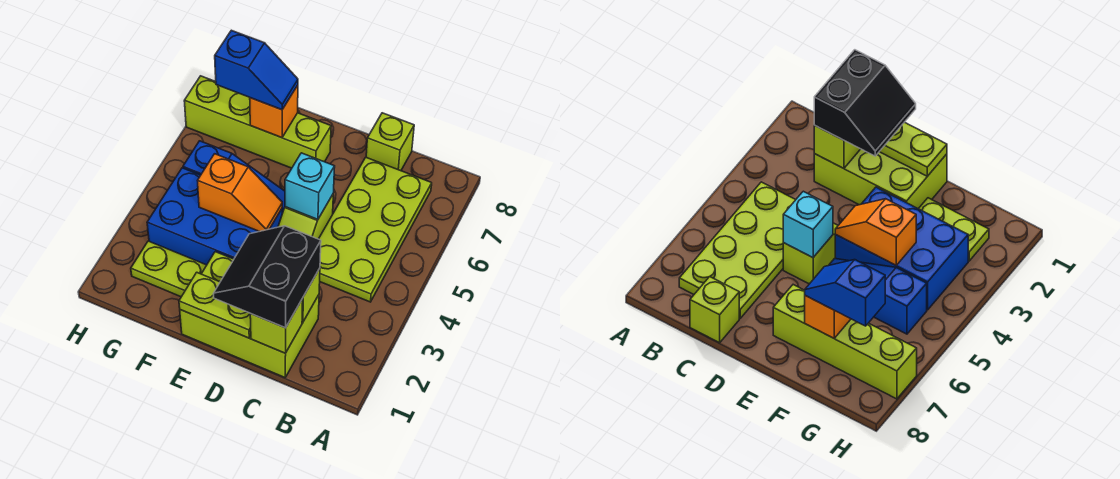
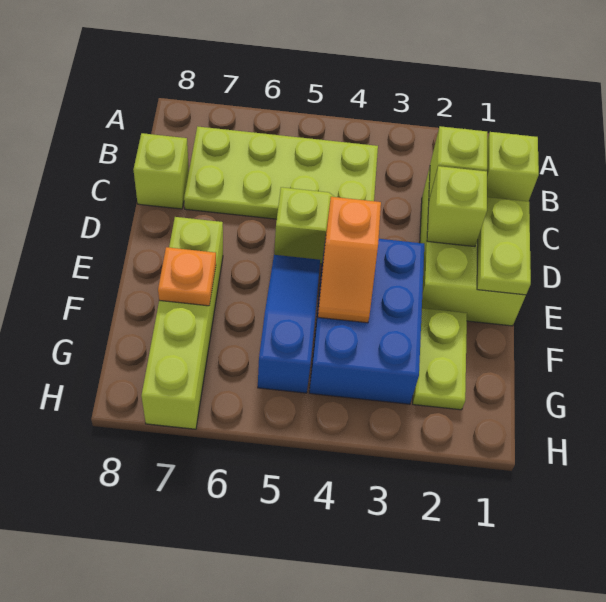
black slope C1:D2 level 3 top C -> none
none -> lime brick D2 level 2
cyan brick D5 level 2 -> none
orange slope E4:F4 level 2 top F -> orange slope E4:F4 level 2 top E
orange brick F7 level 2 -> orange plate F7 level 2
blue slope F7:G7 level 3 top G -> none

